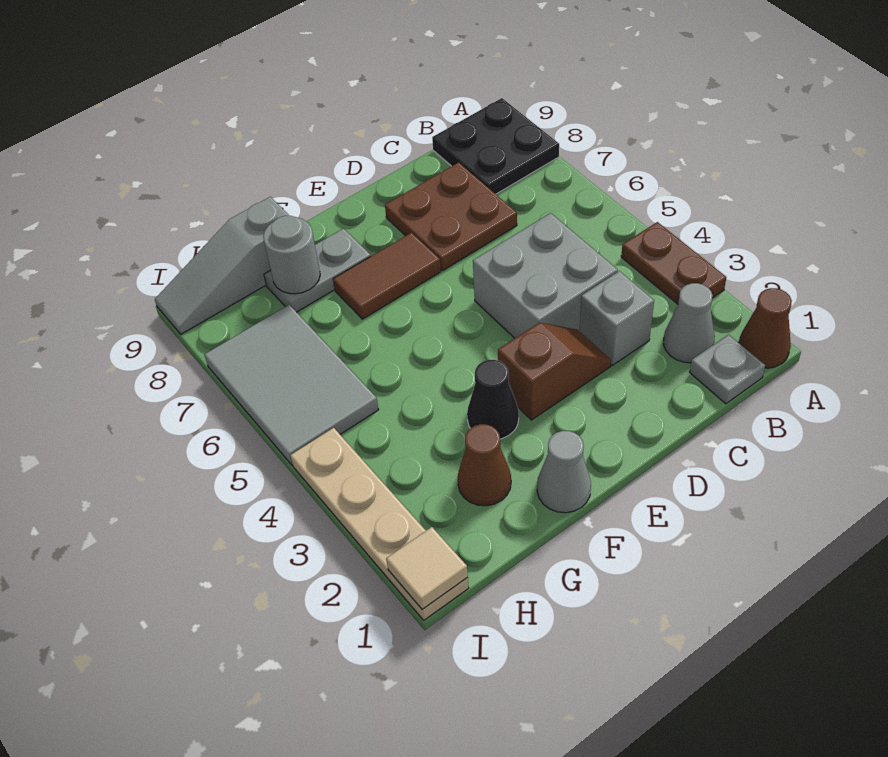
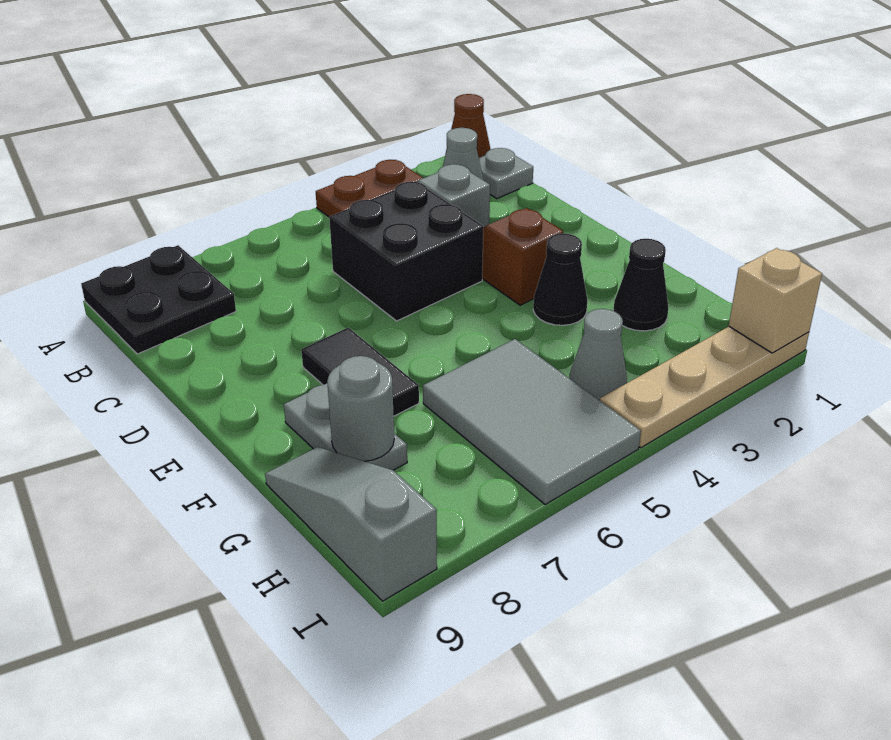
grey brick C4:D5 level 1 -> black brick C4:D5 level 1
brown plate C7:D8 level 1 -> none
brown tile E7:F7 level 1 -> black tile E7:F7 level 1
grey cone F1 level 1 -> grey cone H4 level 1
brown cone G2 level 1 -> black cone G2 level 1
grey slope G9:I9 level 1 top G -> grey slope G9:I9 level 1 top I
grey tile H5:I7 level 1 -> grey tile G5:I6 level 1
tan tile I1 level 2 -> tan brick I1 level 2

